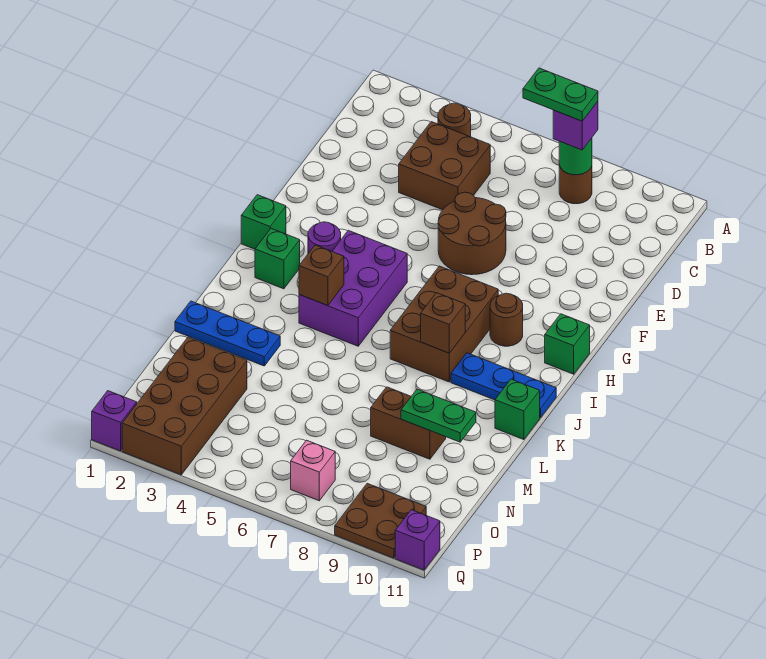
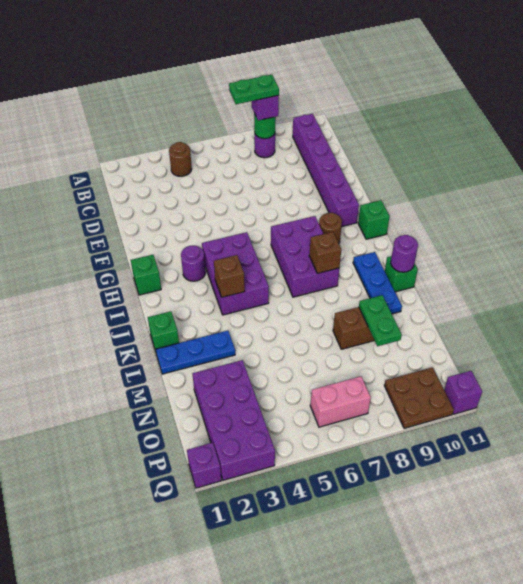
brown round brick B8 level 1 -> purple round brick B8 level 1
none -> purple brick B10:G10 level 1
brown brick C4:D5 level 1 -> none
brown round brick E6:F7 level 1 -> none
brown brick H7:J8 level 1 -> purple brick H7:J8 level 1
green brick I2 level 1 -> green brick K1 level 1
blue plate J9:J11 level 1 -> blue plate J10:L10 level 1
none -> purple round brick K11 level 2
green plate M9:M10 level 2 -> green plate M9:N9 level 2
brown brick N2:Q3 level 1 -> purple brick N2:Q3 level 1
pink brick P7 level 1 -> pink brick P6:P7 level 1

